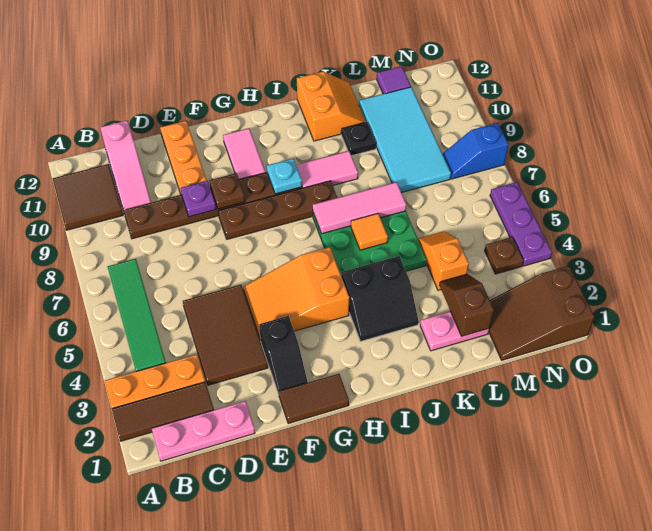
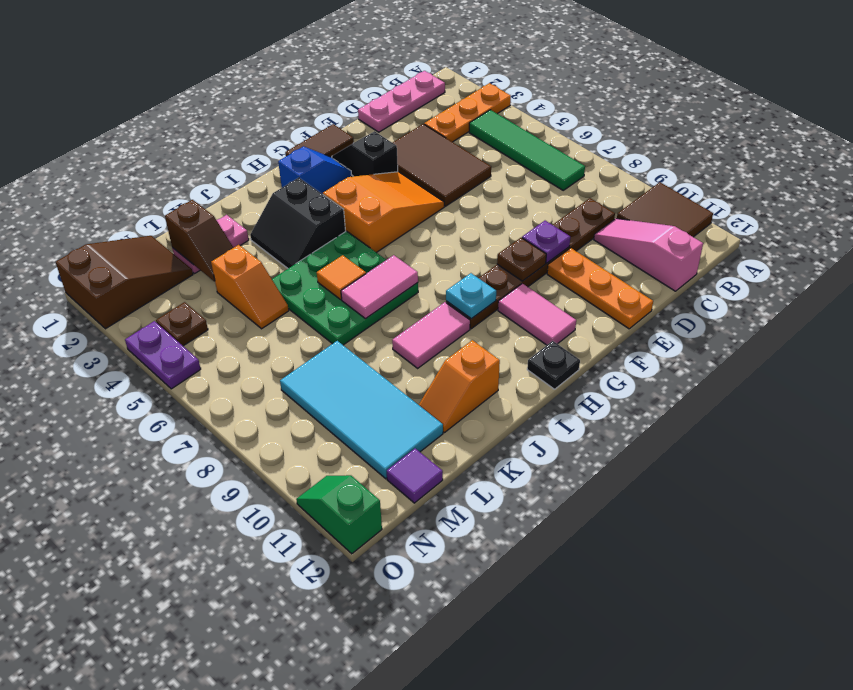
brown tile A2:C2 level 1 -> none
brown plate F8:I8 level 1 -> none
black slope I3:J4 level 1 top 4 -> black slope I3:J4 level 1 top I
pink tile I7:K7 level 2 -> pink tile I7:J7 level 2
orange slope J11:K12 level 1 top J -> orange slope J11:K11 level 1 top J
black plate K10 level 1 -> black plate H12 level 1
blue slope N8:O8 level 1 top O -> blue slope G2:H2 level 1 top H
purple plate O4:O6 level 1 -> purple plate O4:O5 level 1
none -> green slope O11:O12 level 1 top 12

